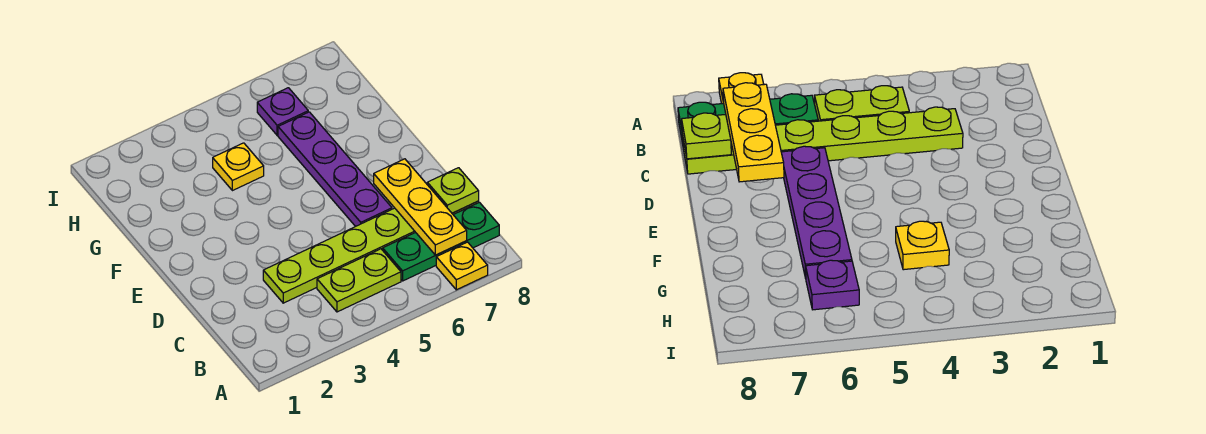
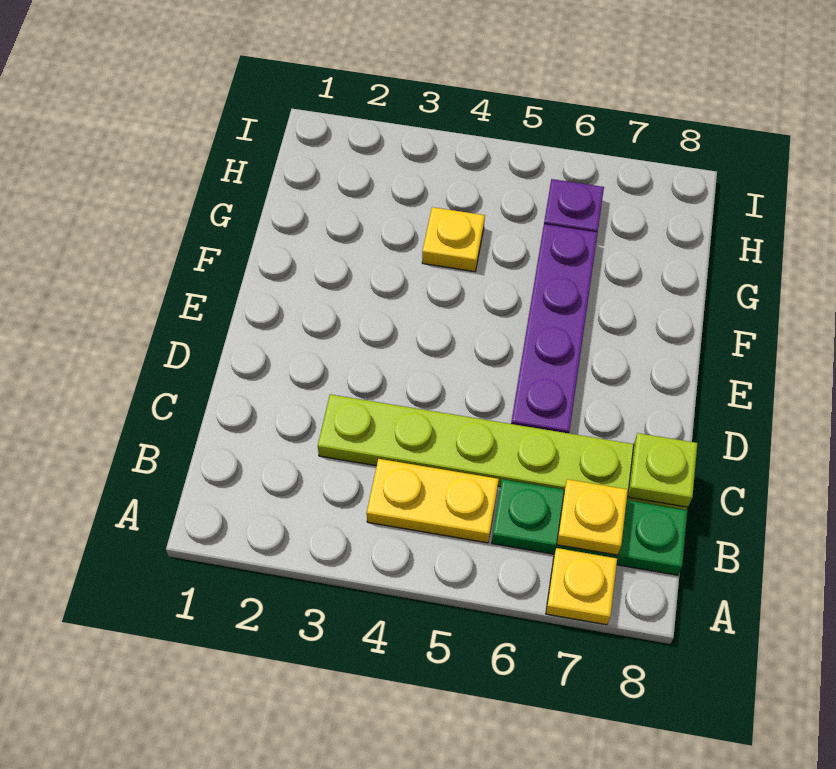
lime plate B4:B5 level 1 -> yellow plate B4:B5 level 1
yellow plate B7:D7 level 2 -> yellow plate B7 level 2

